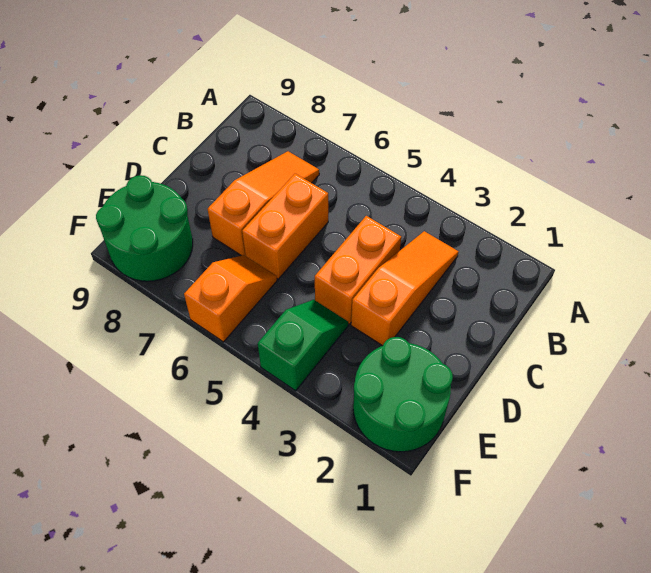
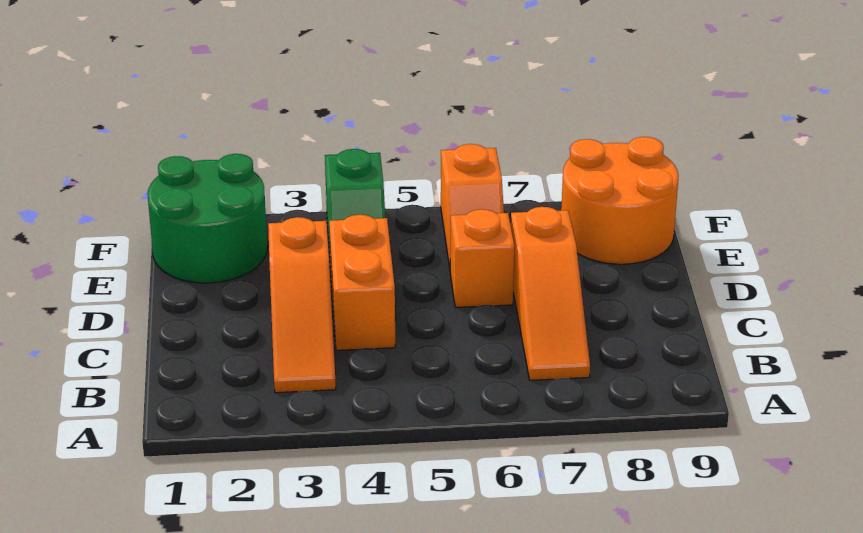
orange brick C6:D6 level 1 -> orange brick D6 level 1
green round brick E8:F9 level 1 -> orange round brick E8:F9 level 1

